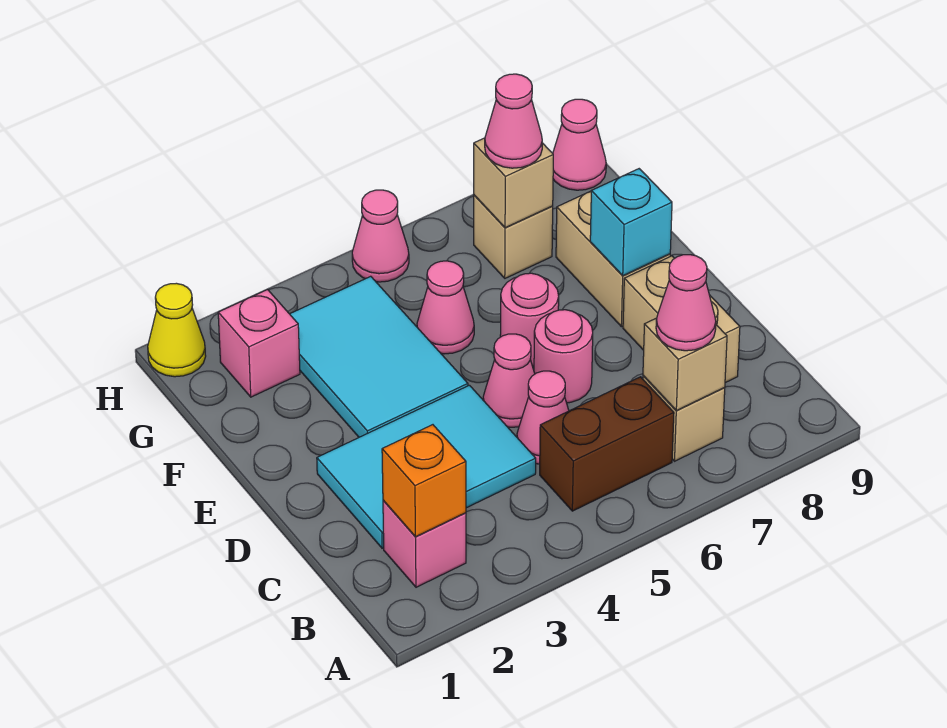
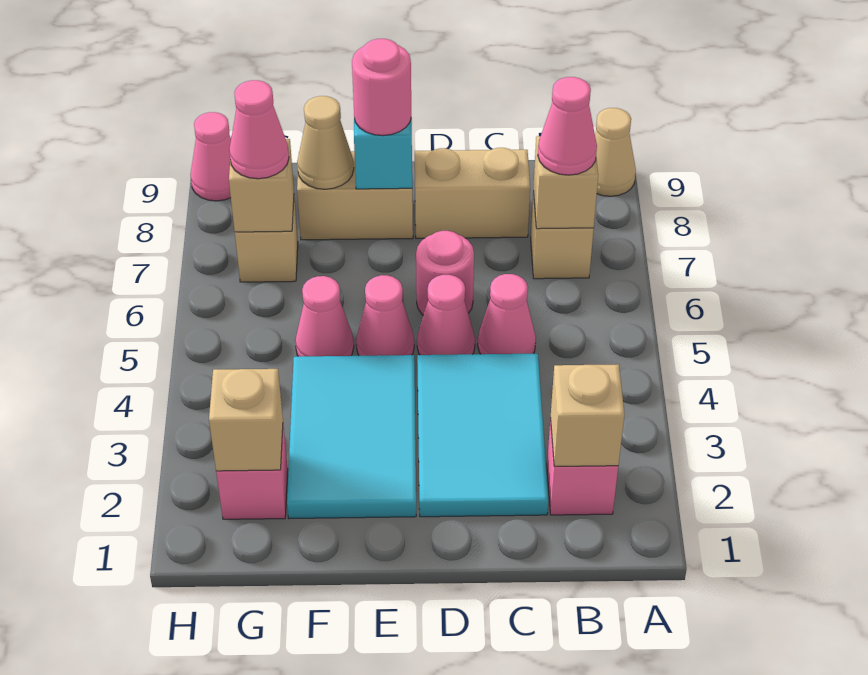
none -> tan cone A9 level 1
orange brick B2 level 2 -> tan brick B2 level 2
brown brick B5:B6 level 1 -> none
cyan tile E3:G4 level 1 -> cyan tile E2:F4 level 1
pink round brick E6 level 1 -> pink round brick E8 level 3
none -> tan cone F8 level 2
none -> tan brick G2 level 2
yellow cone H1 level 1 -> none
pink cone H5 level 1 -> pink cone E5 level 1

